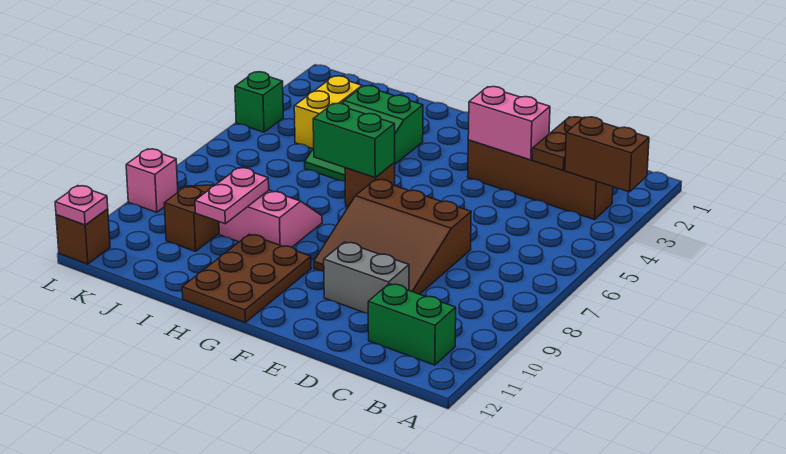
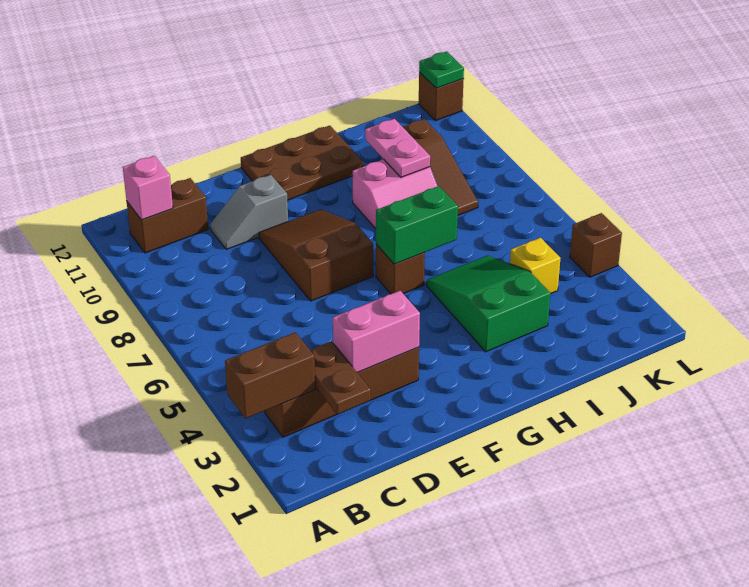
green brick B11:C11 level 1 -> brown brick B11:C11 level 1
brown slope D7:F9 level 1 top 7 -> brown slope E7:F9 level 1 top 7
grey brick D10:E10 level 1 -> grey slope D10:E10 level 1 top E
brown plate G10:H12 level 1 -> brown plate F11:H12 level 1
yellow brick J3:J4 level 1 -> yellow brick J4 level 1
green brick L4 level 1 -> brown brick L4 level 1
pink brick L9 level 1 -> pink brick B11 level 2
pink plate L12 level 2 -> green plate L12 level 2

